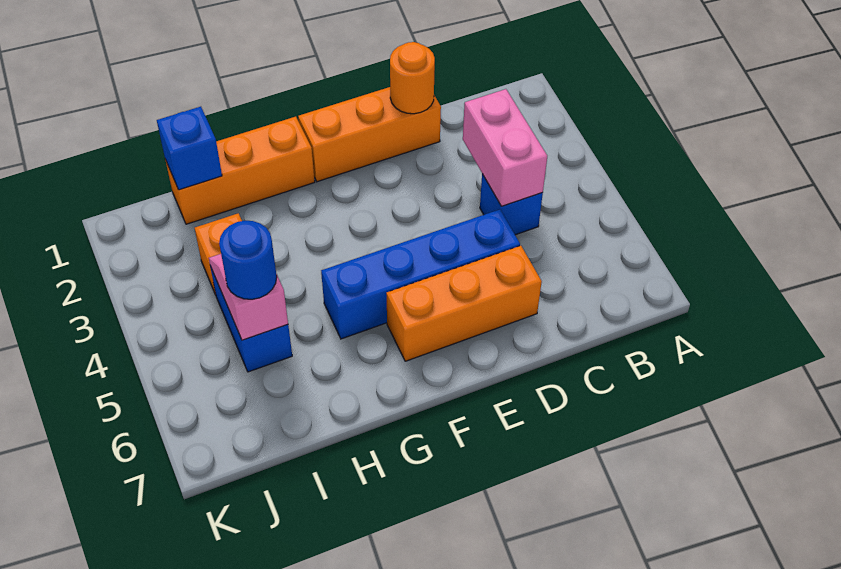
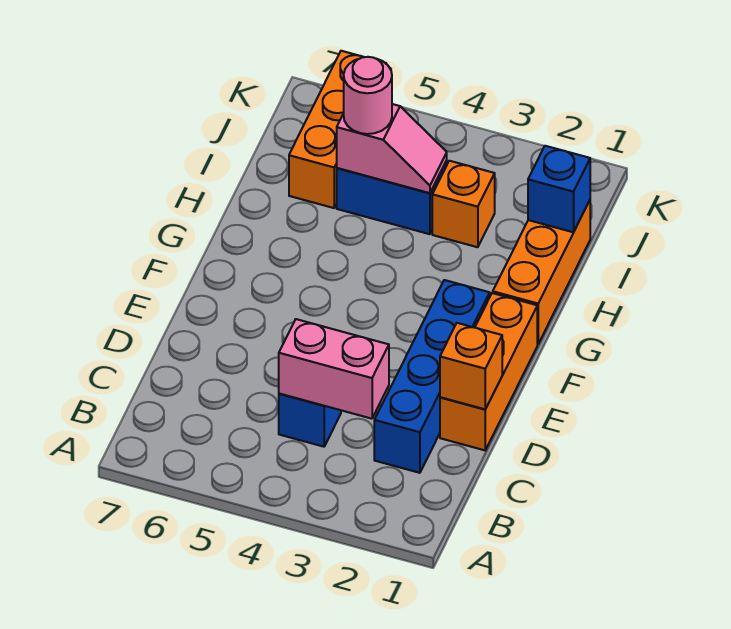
orange round brick D1 level 2 -> orange brick D1 level 2
blue brick D5:G5 level 1 -> blue brick C2:F2 level 1
orange brick D6:F6 level 1 -> orange brick I6:K6 level 1
blue round brick I5 level 3 -> pink round brick I5 level 3

